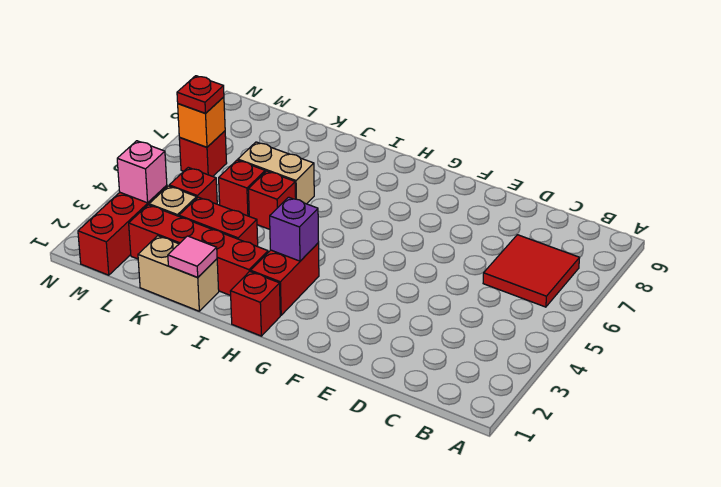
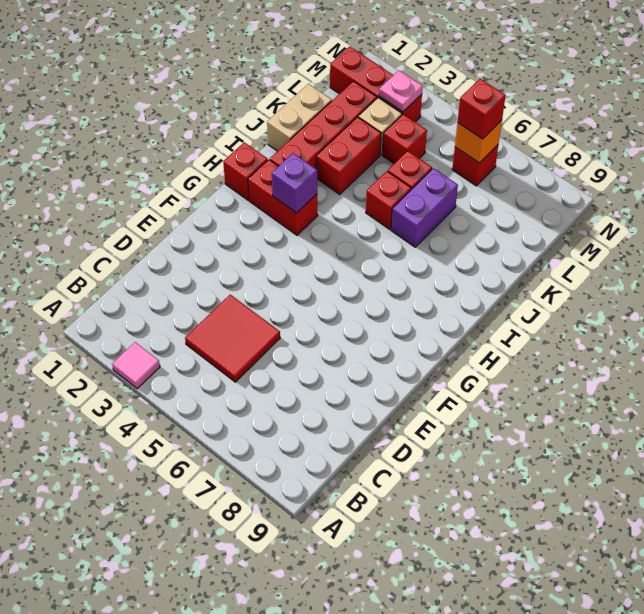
red tile B6:C7 level 1 -> red tile C4:D5 level 1
pink tile J1 level 2 -> pink tile A3 level 1
tan brick J6:K6 level 1 -> purple brick J6:K6 level 1
pink brick M3 level 2 -> pink plate M3 level 2
red plate M6 level 3 -> red brick M6 level 3

